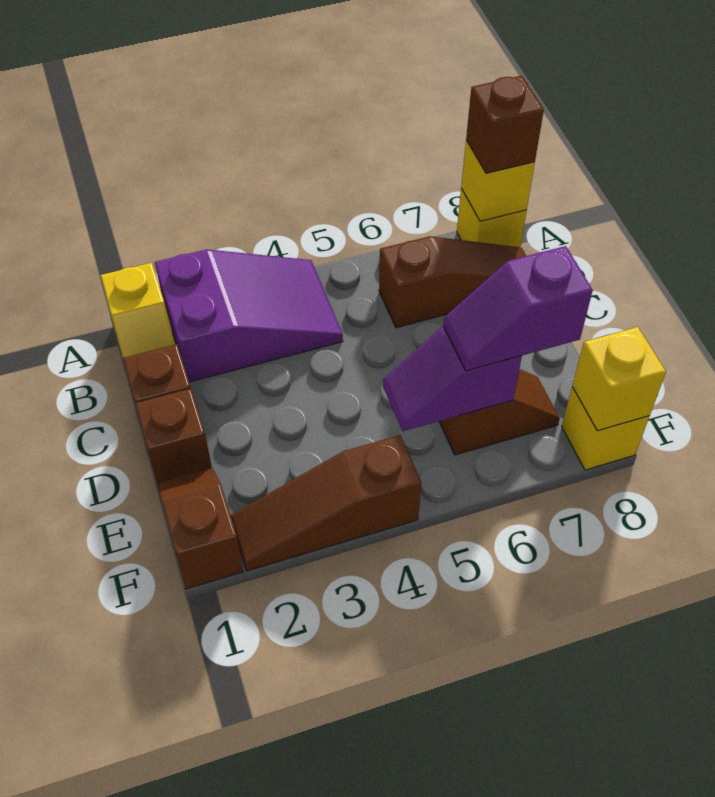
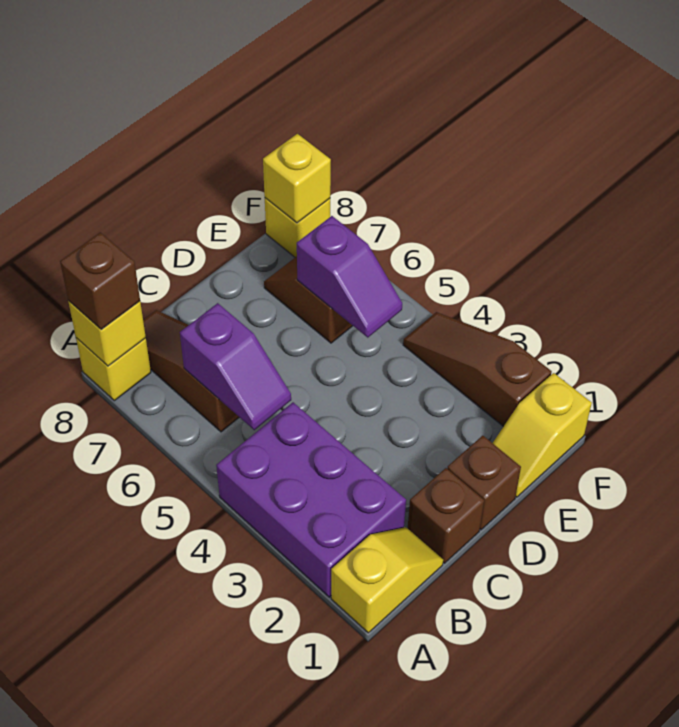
purple slope A2:B4 level 1 top 2 -> purple brick A2:B4 level 1
brown slope E1:F1 level 1 top F -> yellow slope E1:F1 level 1 top F
purple slope E6:E7 level 3 top 7 -> purple slope B5:B6 level 2 top 6
brown slope F2:F4 level 1 top 4 -> brown slope F2:F4 level 1 top 2

